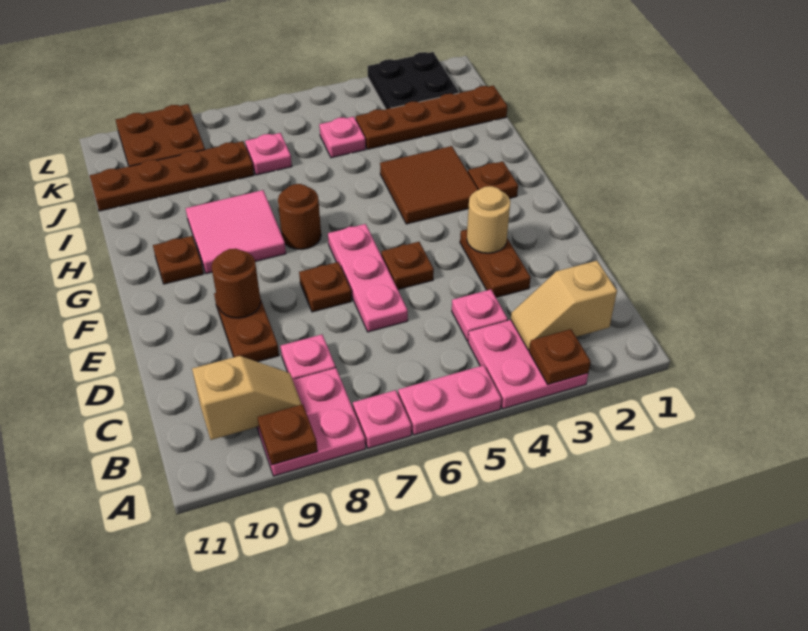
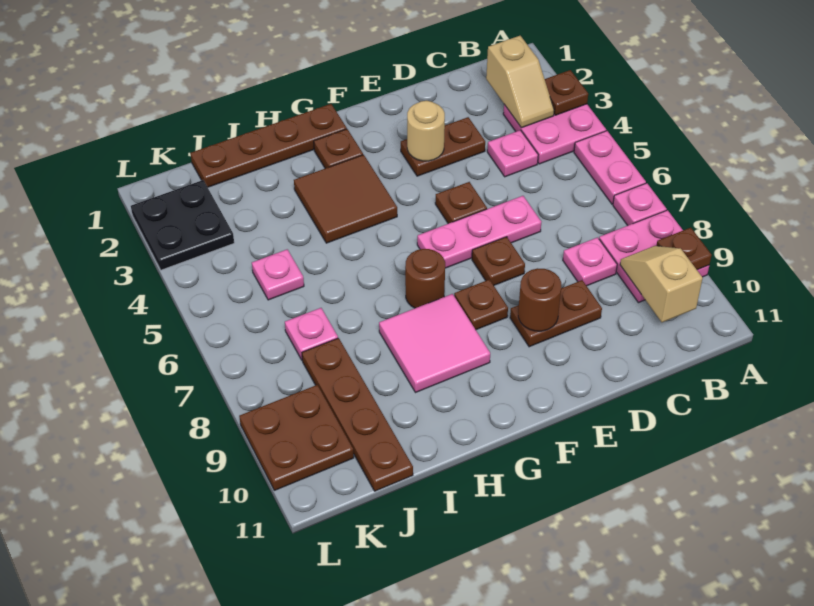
brown plate G10 level 1 -> brown plate F8 level 1
brown plate J1:J4 level 1 -> brown plate G1:J1 level 1

